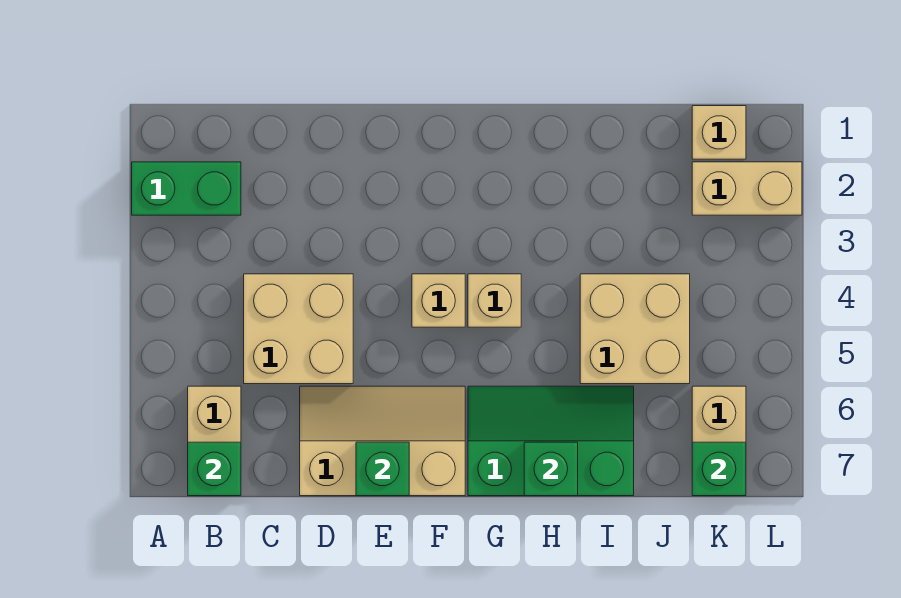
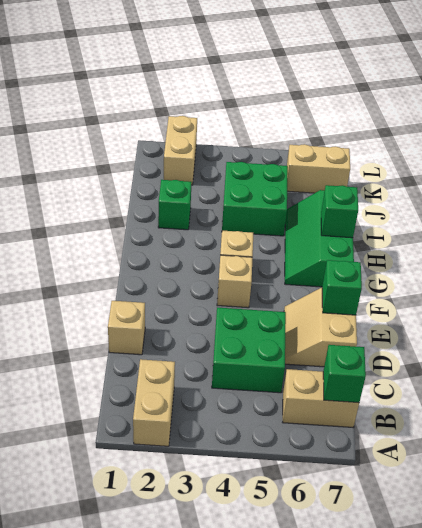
green brick A2:B2 level 1 -> tan brick A2:B2 level 1
tan brick C4:D5 level 1 -> green brick C4:D5 level 1
tan slope D6:F7 level 1 top 7 -> tan slope D6:E7 level 1 top 7
tan brick I4:J5 level 1 -> green brick I4:J5 level 1
tan brick K1 level 1 -> tan brick D1 level 1
green brick K7 level 2 -> green brick I2 level 1

